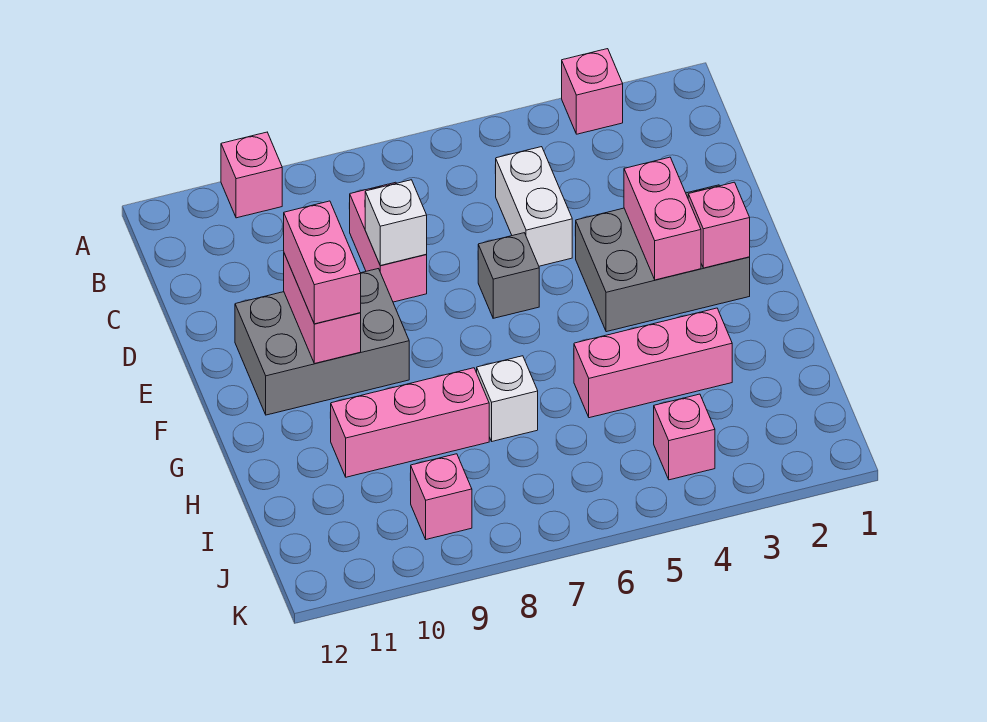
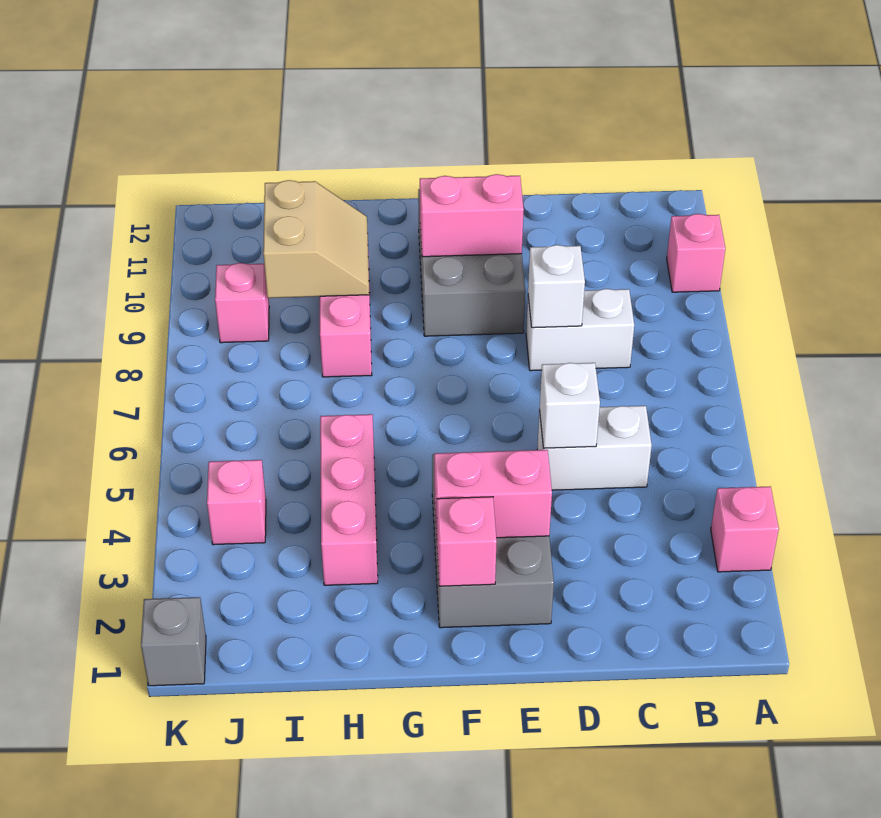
pink brick C8:D8 level 1 -> white brick C8:D8 level 1
grey brick E6 level 1 -> grey brick K1 level 1
pink brick E10:F10 level 3 -> none
white brick H7 level 1 -> white brick D5 level 2
none -> tan slope H9:I10 level 2 top I

